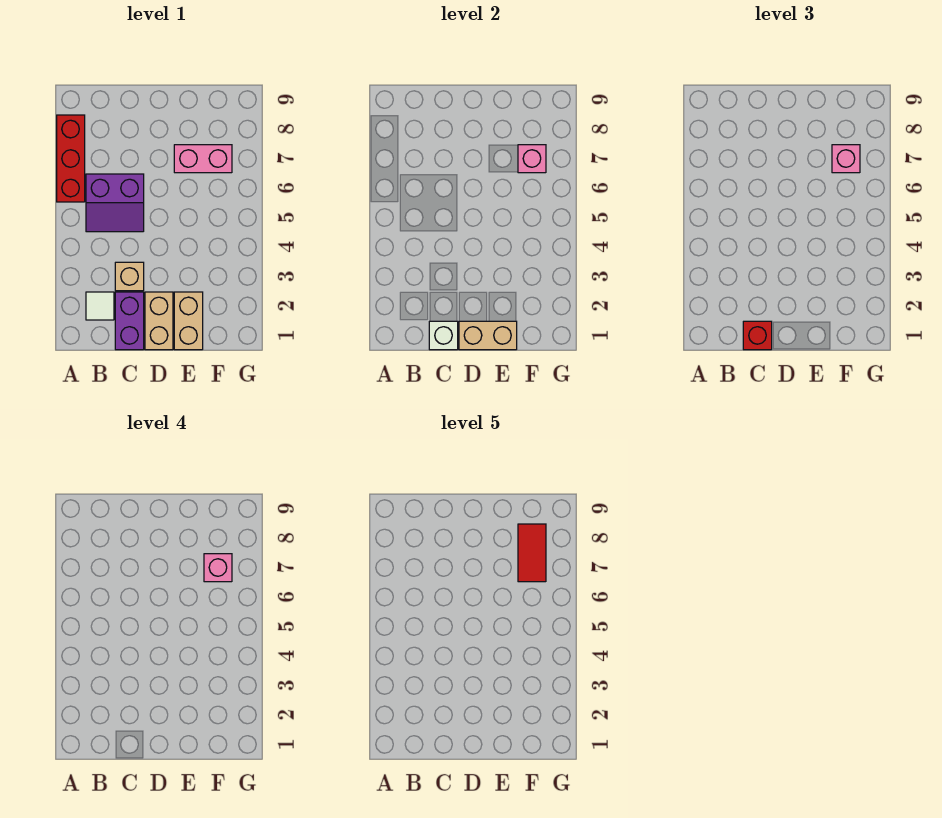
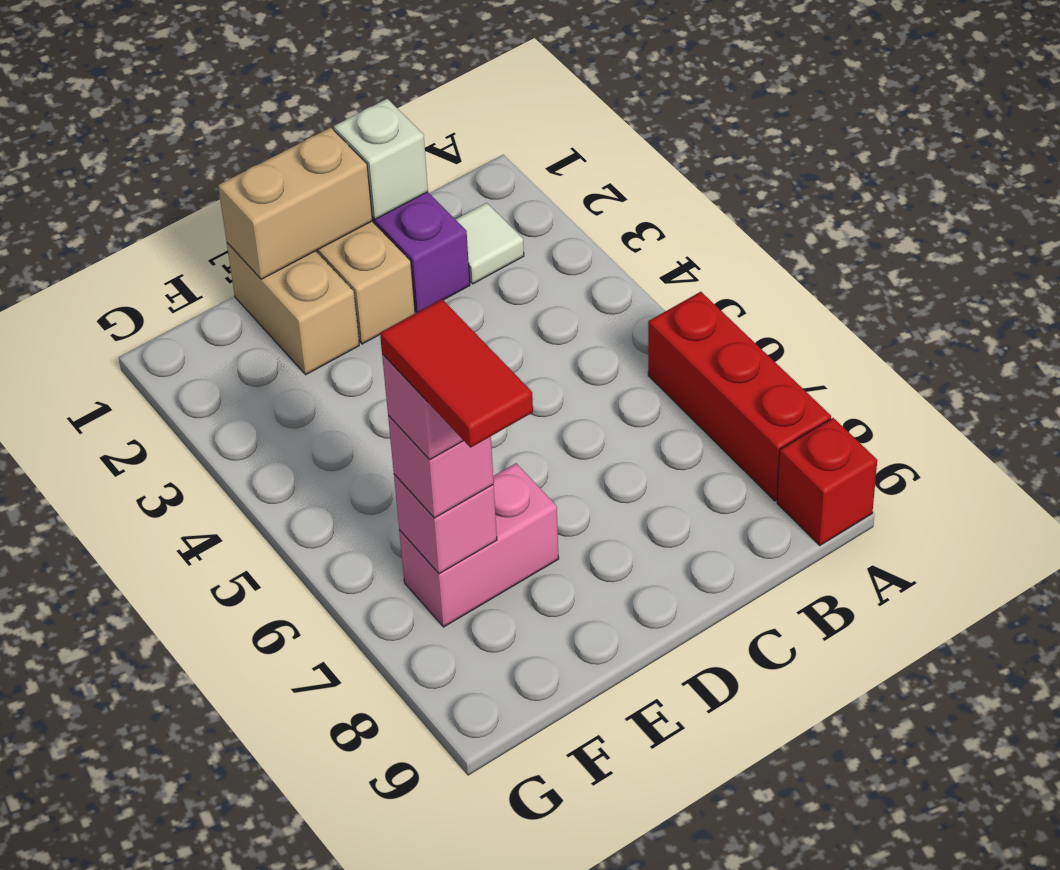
purple slope B5:C6 level 1 top 6 -> none
red brick C1 level 3 -> red brick A9 level 1
tan brick C3 level 1 -> none

